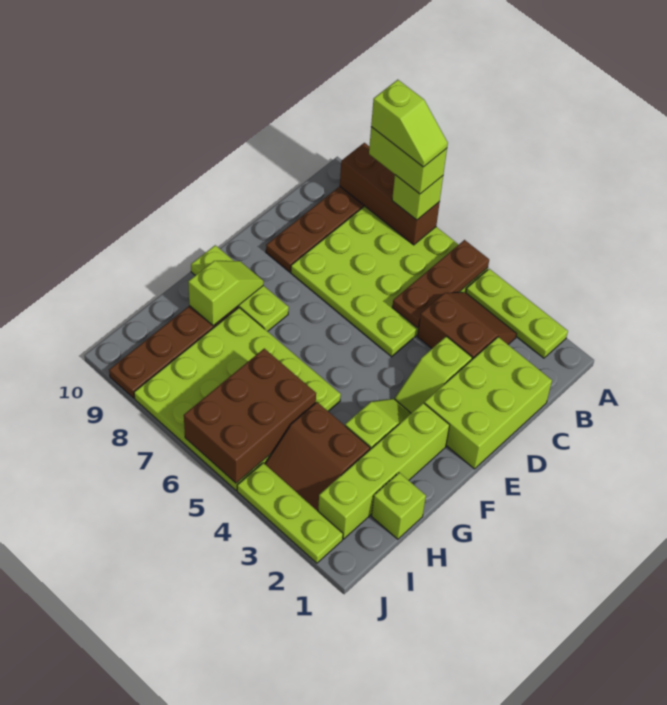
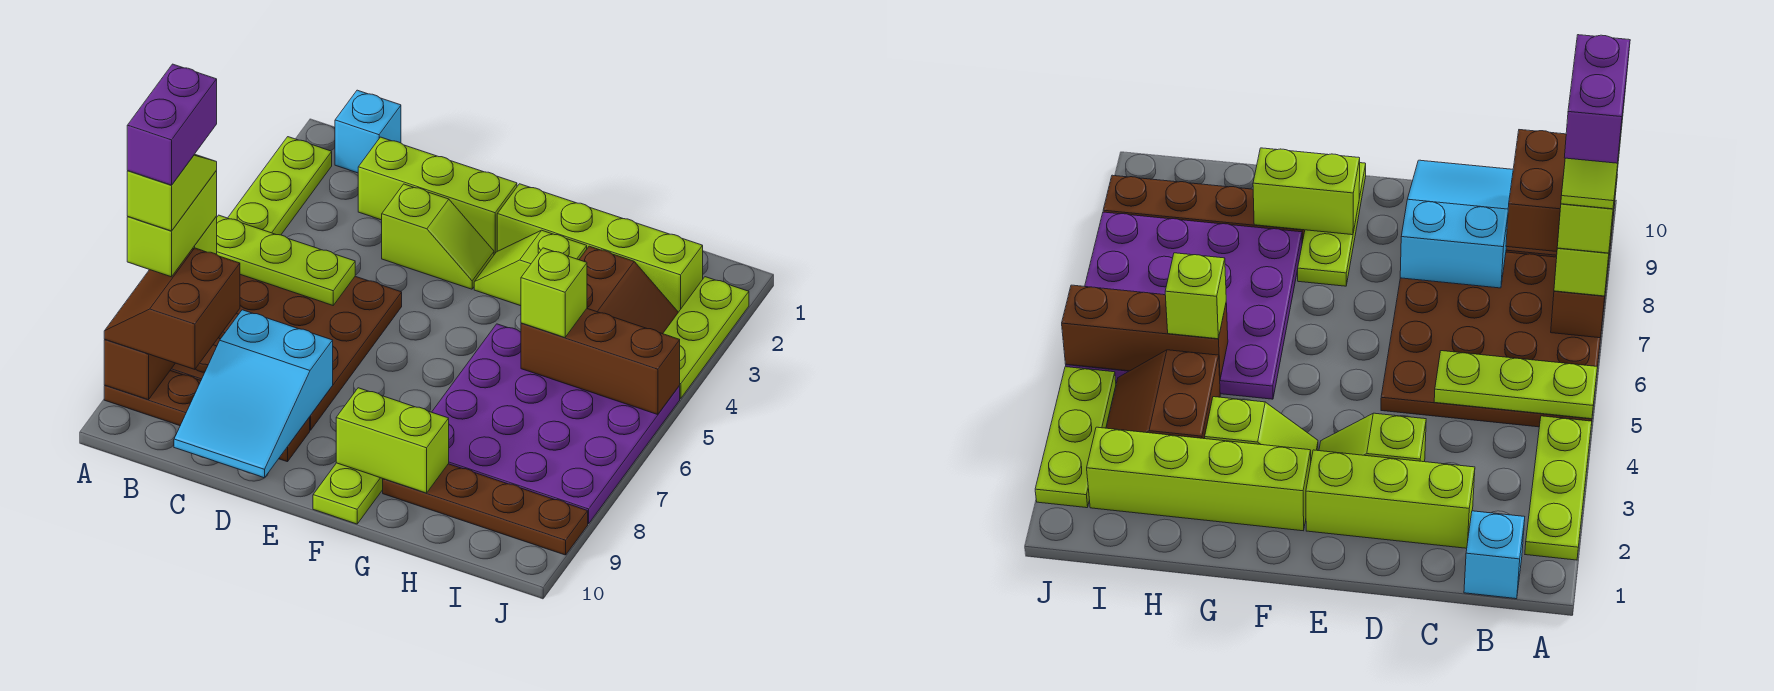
lime plate A5:D8 level 1 -> brown plate A5:D8 level 1
brown plate A5:C5 level 2 -> lime plate A5:C5 level 2
none -> purple brick A7:A8 level 6
none -> cyan brick B1 level 1
brown slope B3:C4 level 1 top C -> brown slope A8:B9 level 3 top B
lime brick C1:E2 level 1 -> lime brick C2:E2 level 1
none -> cyan slope C8:D10 level 2 top 8
lime slope F9:G9 level 2 top G -> lime brick F9:G9 level 2
lime plate G5:J8 level 1 -> purple plate G5:J8 level 1
lime brick H1 level 1 -> lime brick H5 level 3
brown brick H5:J6 level 2 -> brown brick H5:J5 level 2

